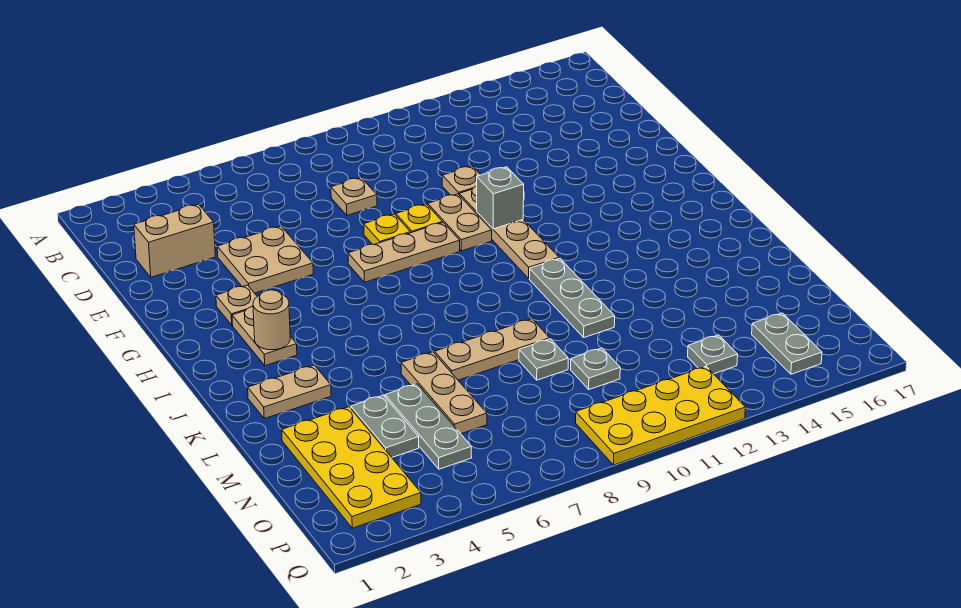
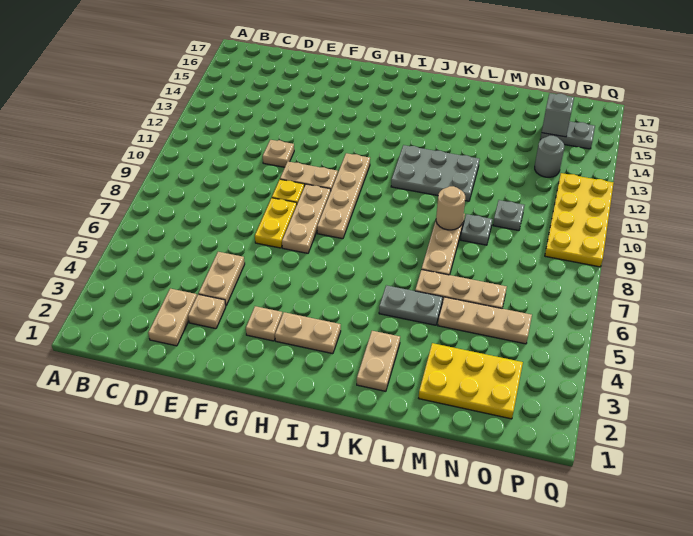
tan brick D2:D3 level 1 -> tan plate D2:D3 level 1
tan plate D8 level 1 -> tan plate E3 level 1
tan plate E4:F5 level 1 -> tan plate E4:E5 level 1
yellow plate F8 level 1 -> yellow plate F7:F8 level 1
tan plate F11:I11 level 1 -> tan plate H8:H11 level 1
grey brick G11 level 2 -> grey brick O15 level 2
tan round brick I3 level 2 -> tan round brick L9 level 2
grey plate J11:L11 level 1 -> grey plate J11:L12 level 1
yellow plate M2:P3 level 1 -> yellow plate M2:O3 level 1
grey plate M4:N4 level 1 -> grey plate K5:L5 level 1
grey plate M5:O5 level 1 -> tan plate M5:O5 level 1
grey plate O13 level 1 -> grey round brick O13 level 1

